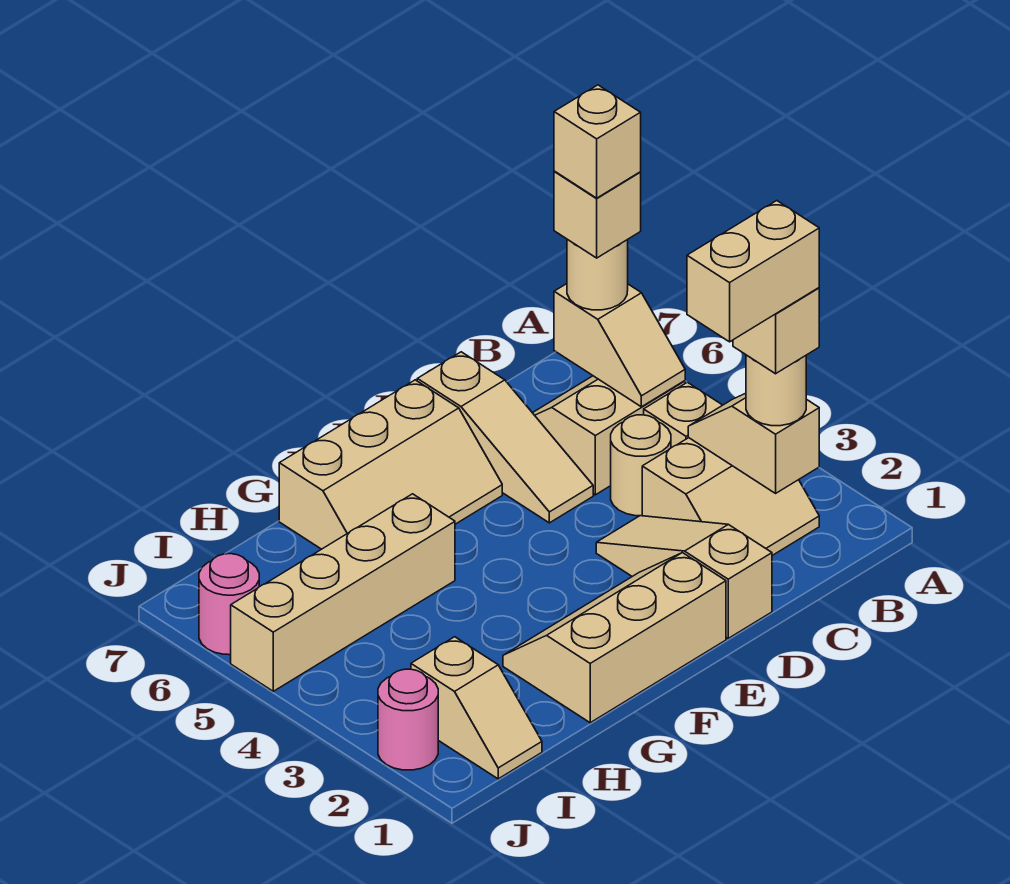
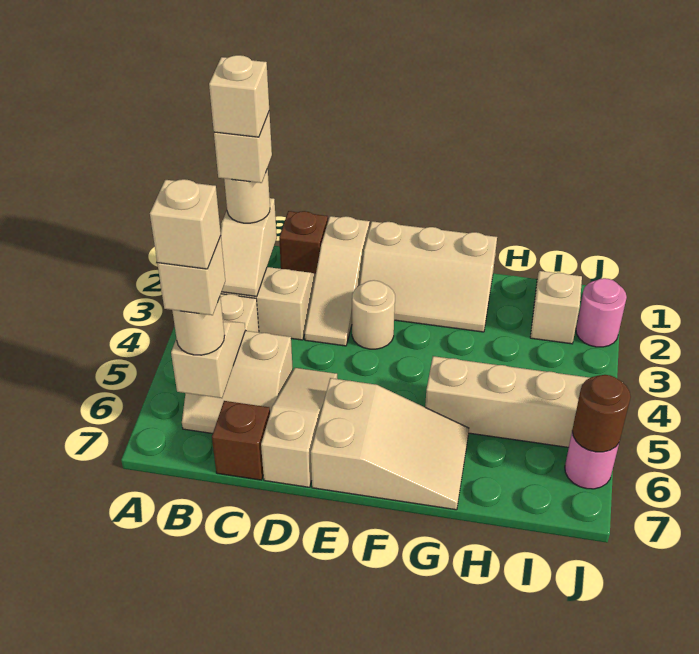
tan brick B2:C2 level 5 -> tan brick B2 level 5
none -> brown brick C1 level 1
tan round brick C4 level 1 -> tan round brick E3 level 1
none -> brown brick C7 level 1
tan slope E6:G7 level 1 top 7 -> tan slope E6:G7 level 1 top E
none -> brown round brick J6 level 2

